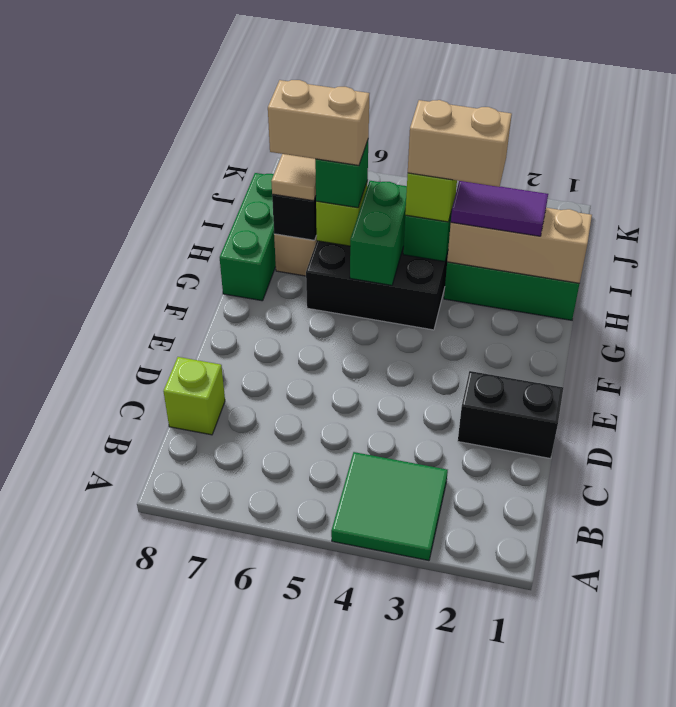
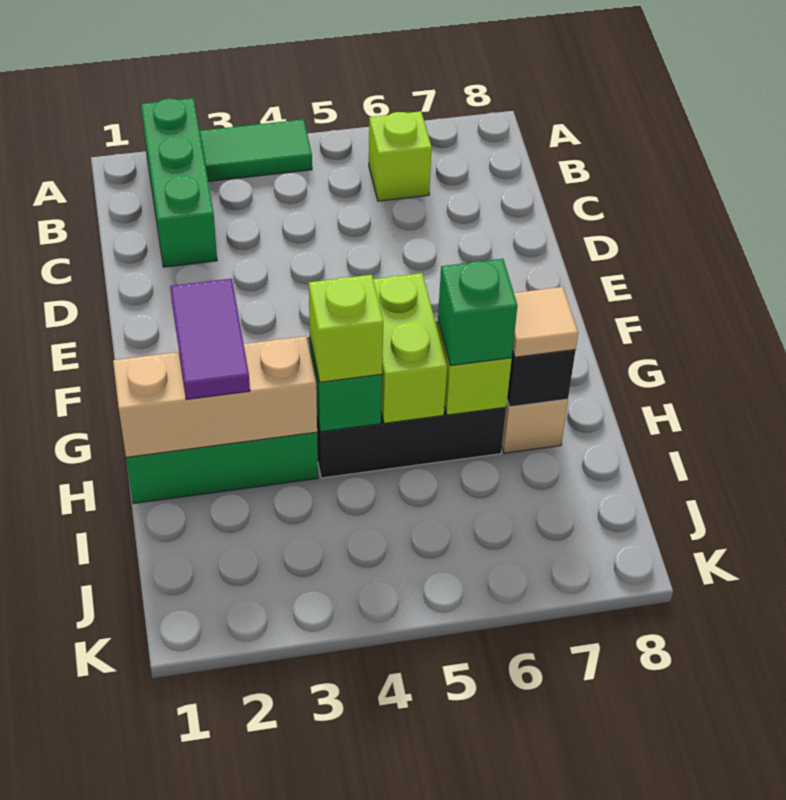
green tile A3:B4 level 1 -> green tile A3:A4 level 1
lime brick C8 level 1 -> lime brick B6 level 1
black brick D1:D2 level 1 -> none
green brick G5:H5 level 2 -> lime brick G5:H5 level 2
green brick G8:I8 level 1 -> green brick A2:C2 level 1
purple tile H2:H3 level 3 -> purple tile G2:H2 level 3
tan brick H3:H4 level 4 -> none
tan brick H6:H7 level 4 -> none

